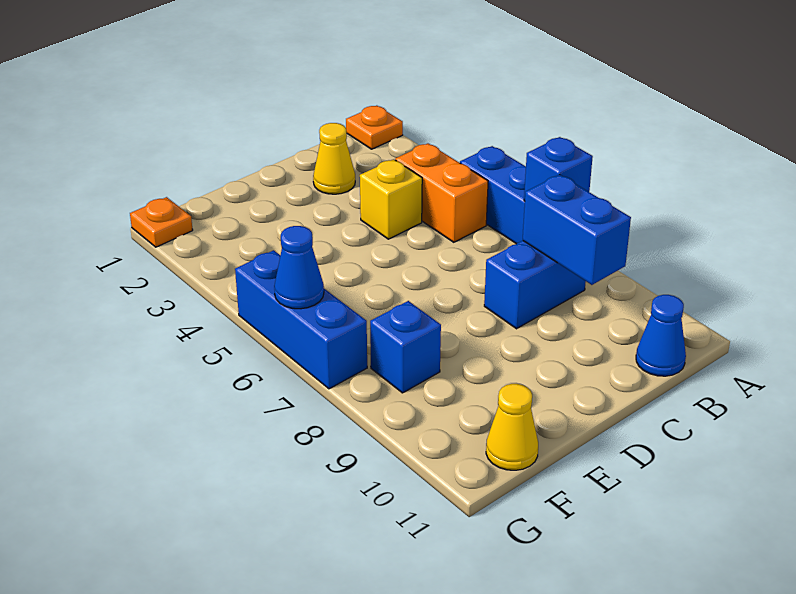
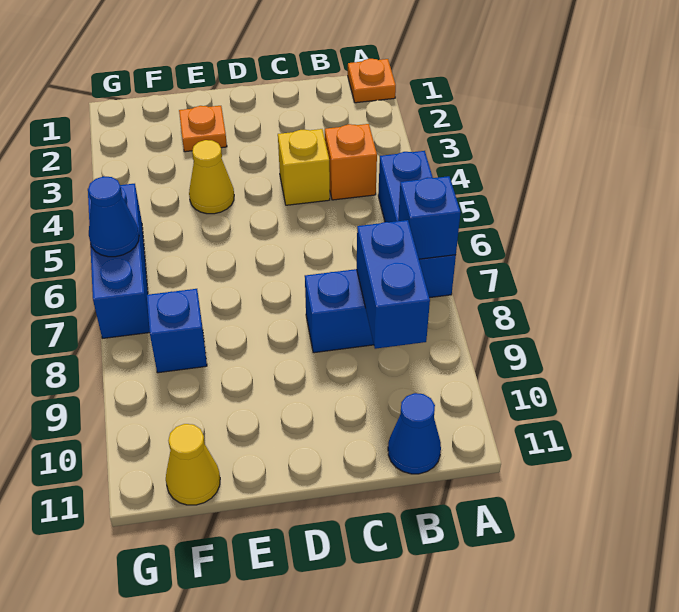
orange brick B4:B5 level 1 -> orange brick B4 level 1
yellow cone C2 level 1 -> yellow cone E4 level 1
orange plate G1 level 1 -> orange plate E2 level 1

